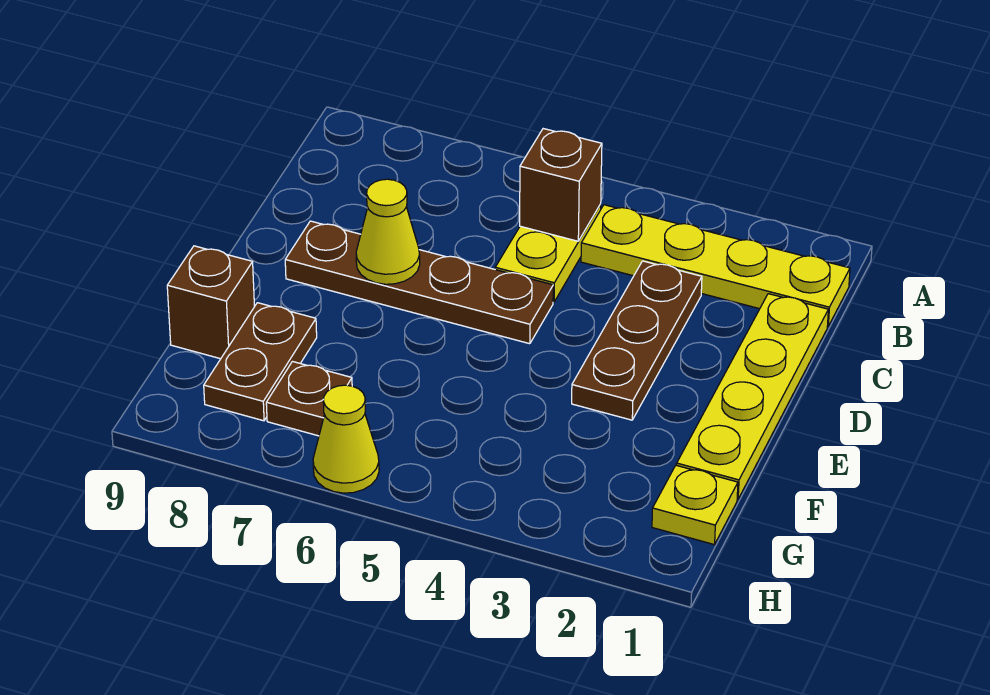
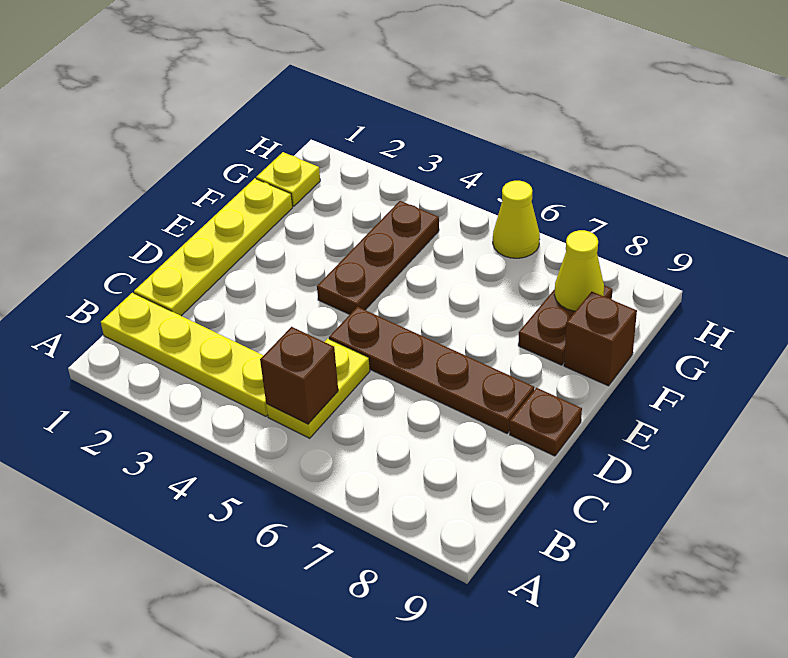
brown plate C3:E3 level 1 -> brown plate E4:G4 level 1
yellow cone D7 level 2 -> yellow cone G8 level 2
brown plate G7 level 1 -> brown plate D9 level 1

